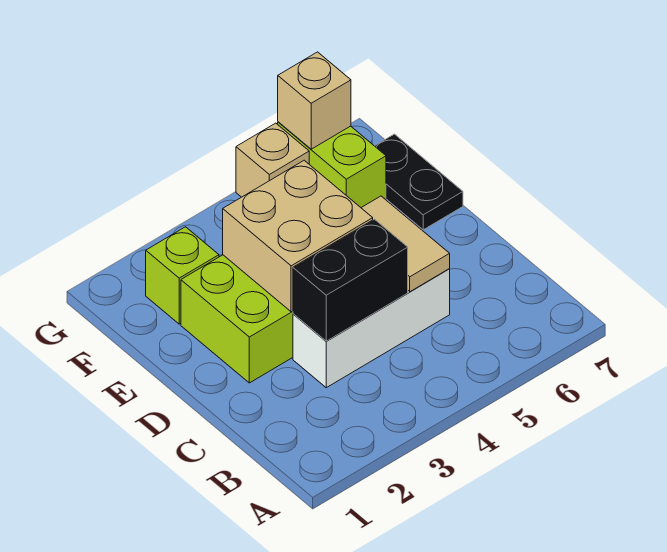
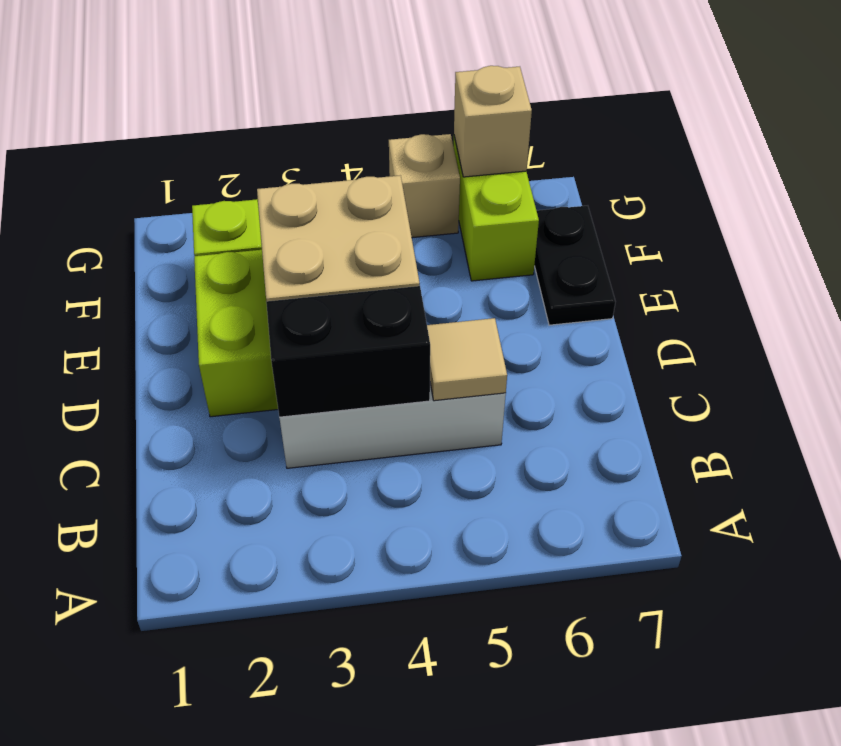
tan tile C5:D5 level 2 -> tan tile C5 level 2

